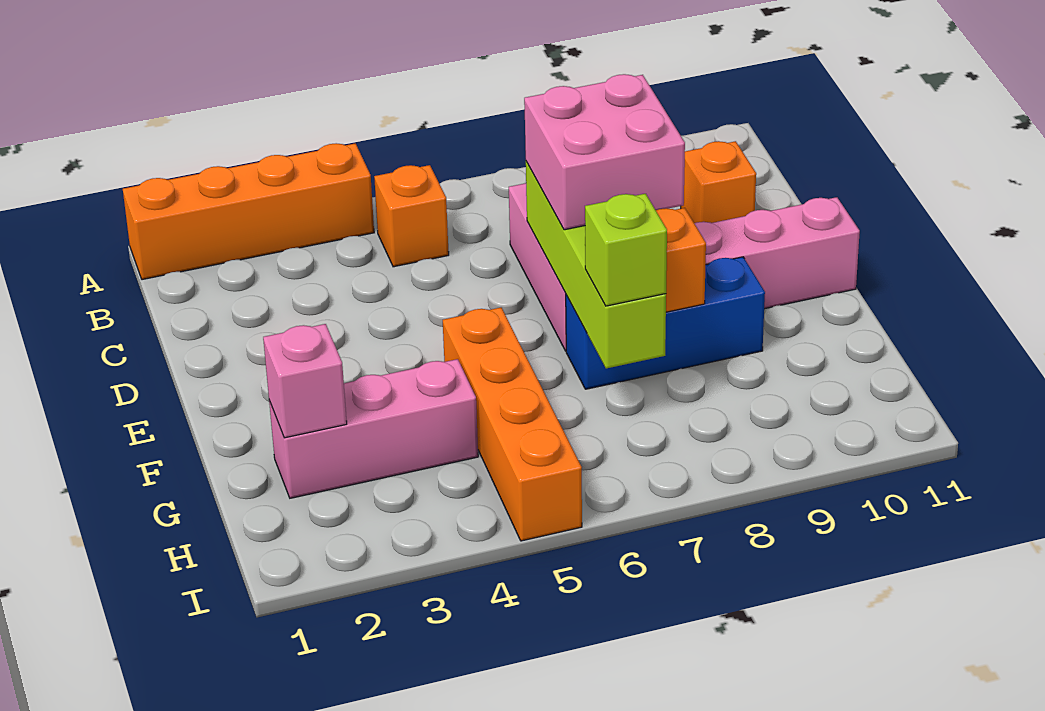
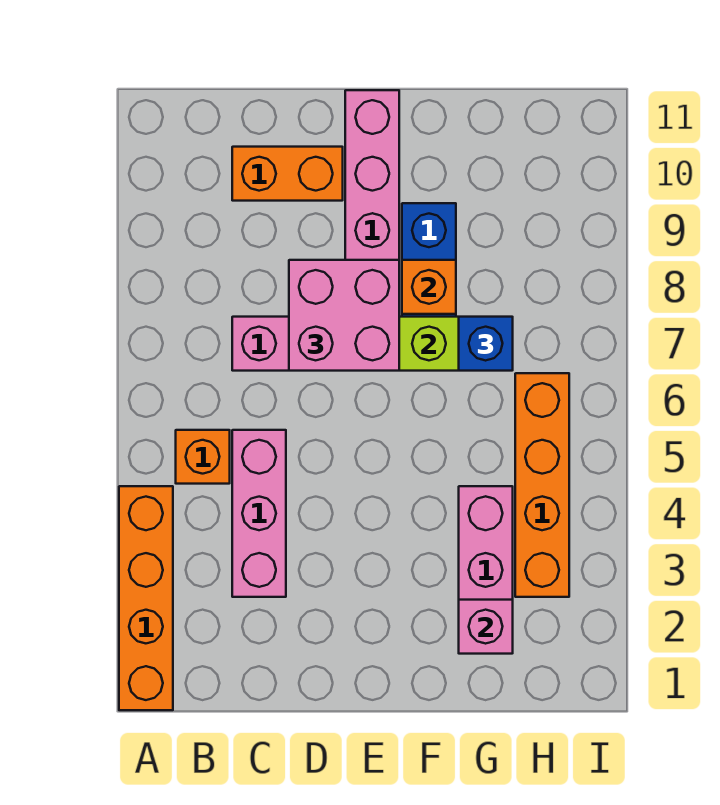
none -> pink brick C3:C5 level 1
orange brick C10 level 1 -> orange brick C10:D10 level 1
orange brick F5:I5 level 1 -> orange brick H3:H6 level 1
lime brick G7 level 3 -> blue brick G7 level 3

